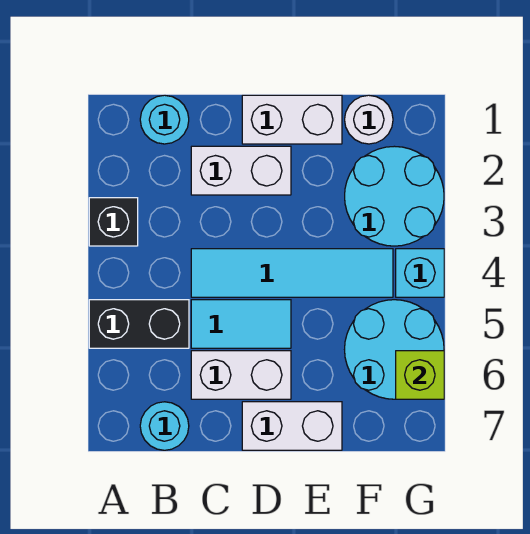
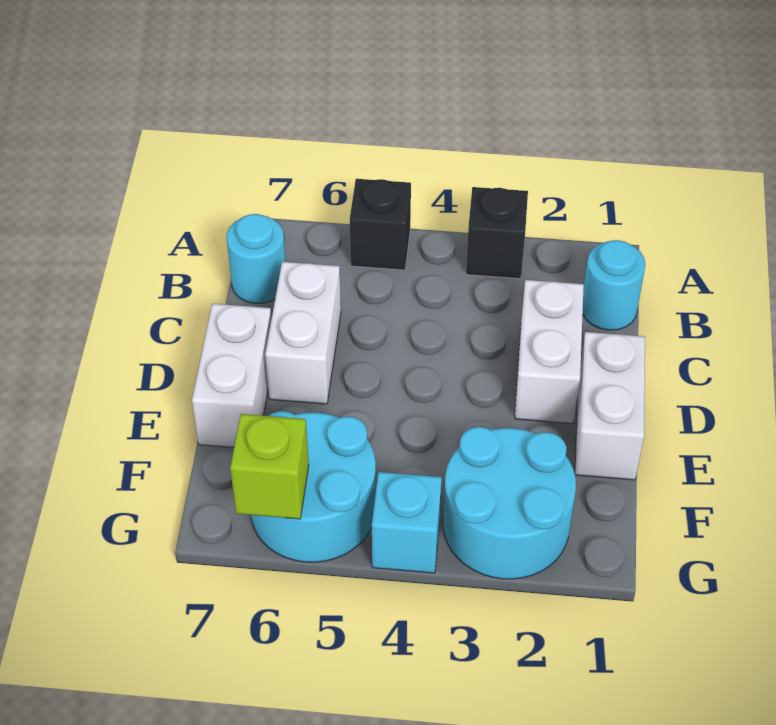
black brick A5:B5 level 1 -> black brick A5 level 1
cyan tile C4:F4 level 1 -> none
cyan tile C5:D5 level 1 -> none
white round brick F1 level 1 -> none

